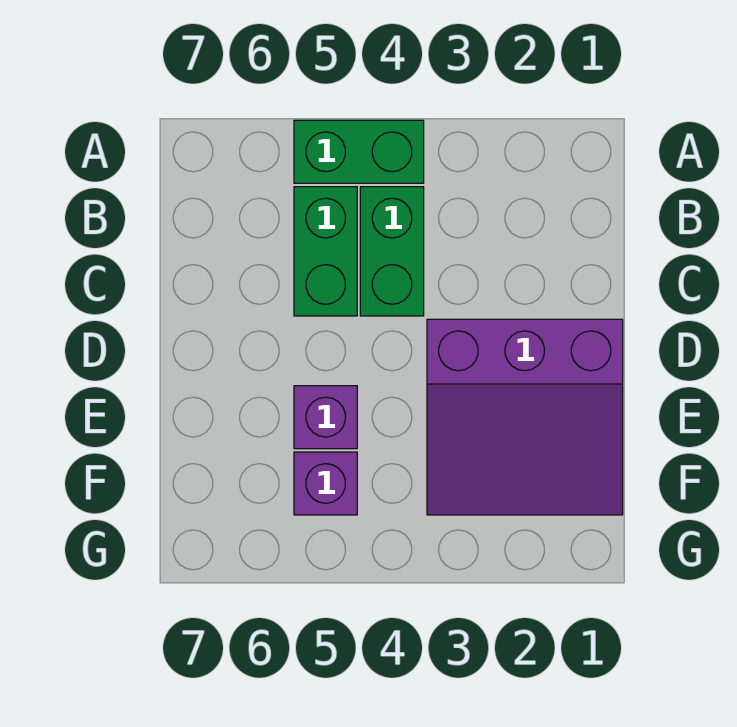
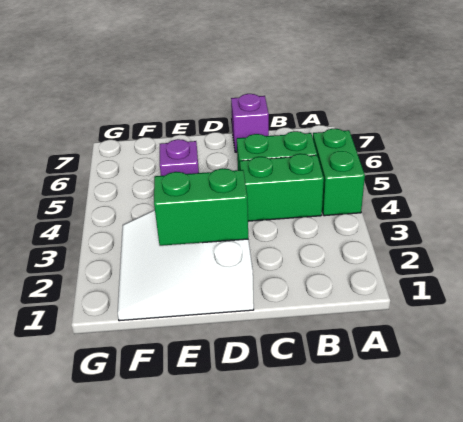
purple slope D1:F3 level 1 top D -> white slope D1:F3 level 1 top D
none -> green brick D2:E2 level 2
purple brick F5 level 1 -> purple brick C7 level 1

